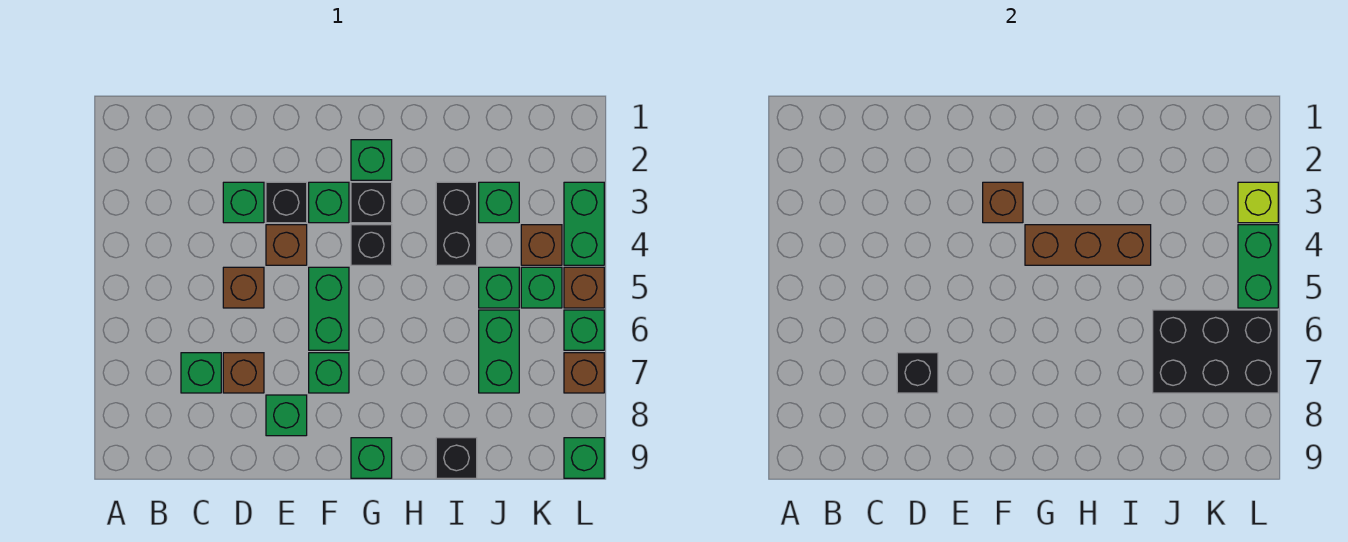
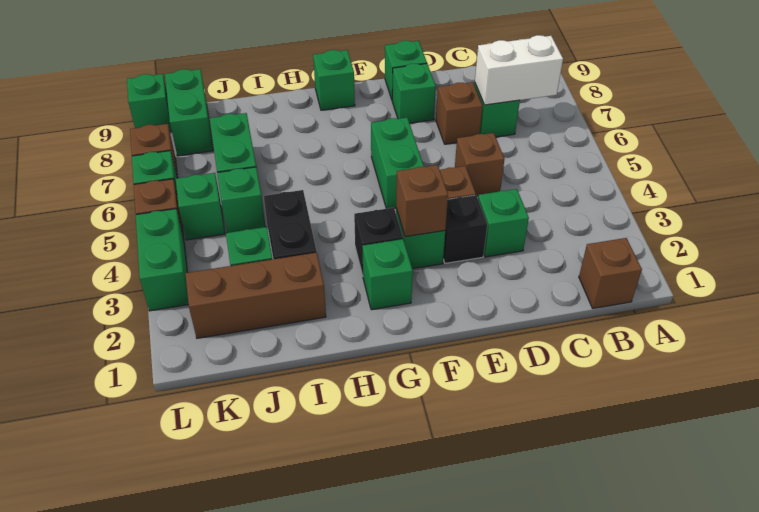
none -> white brick B7:C7 level 2
black brick D7 level 2 -> none
green brick F7 level 1 -> green brick E9 level 1
black brick G4 level 1 -> none
brown brick G4:I4 level 2 -> brown brick I2:K2 level 1
black brick I9 level 1 -> none
black brick J6:L7 level 2 -> none
brown brick K4 level 1 -> brown brick B1 level 1
lime brick L3 level 2 -> none
green brick L4:L5 level 2 -> green brick K8:K9 level 1

